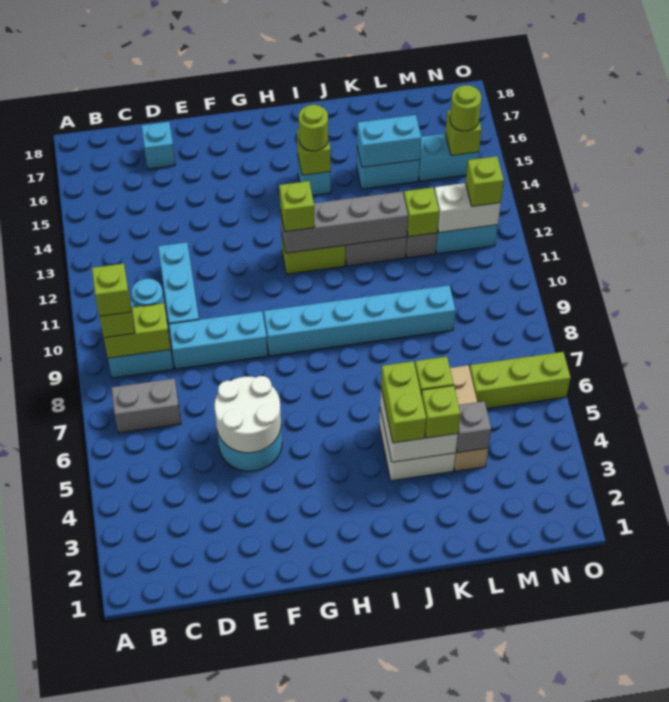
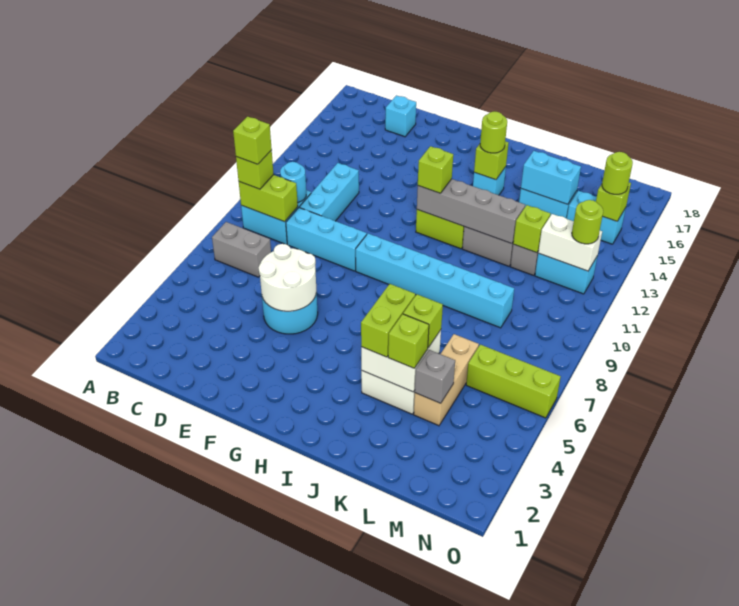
lime brick N12 level 3 -> lime round brick N12 level 3

